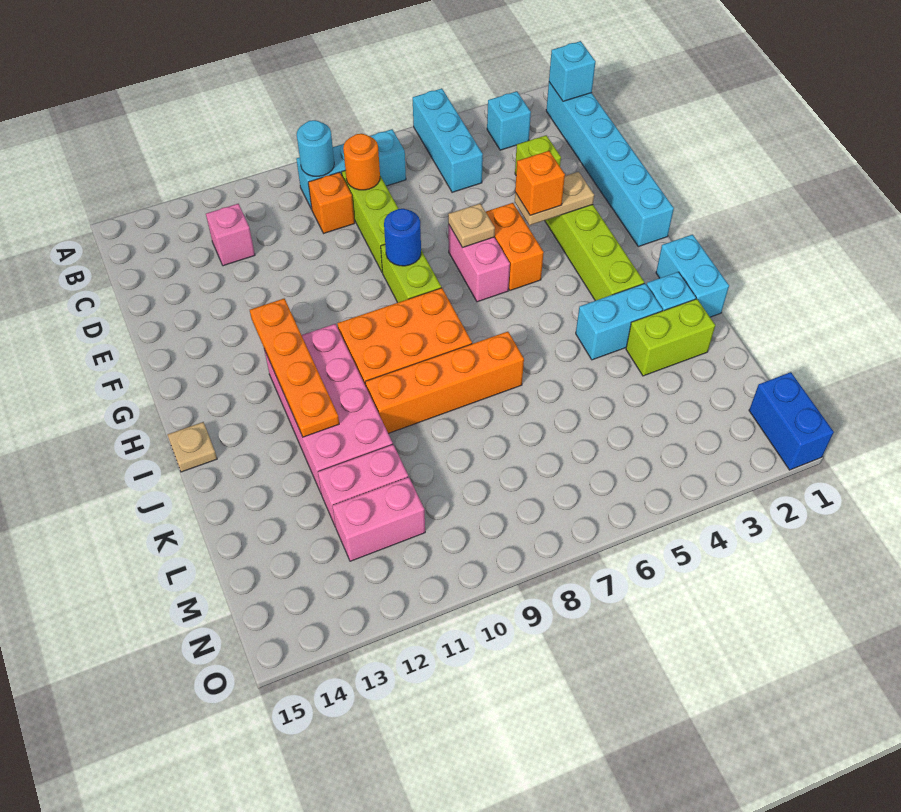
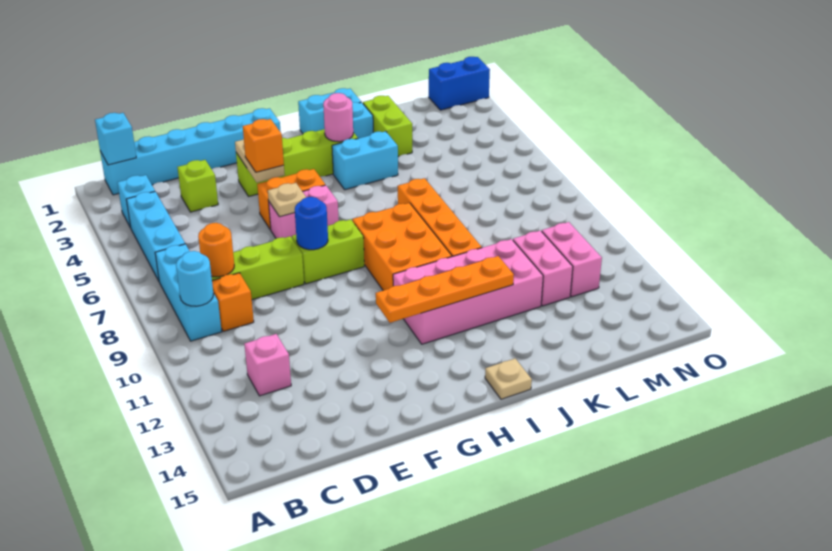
cyan brick A5:C5 level 1 -> cyan brick B4:B6 level 1
none -> pink round brick I3 level 2
cyan brick J3:J4 level 1 -> cyan brick I4:J4 level 1

